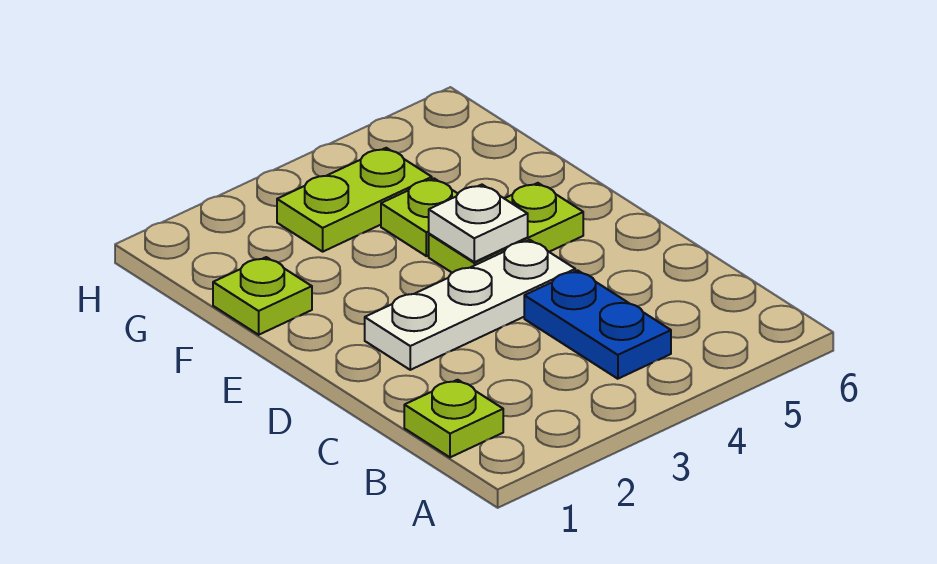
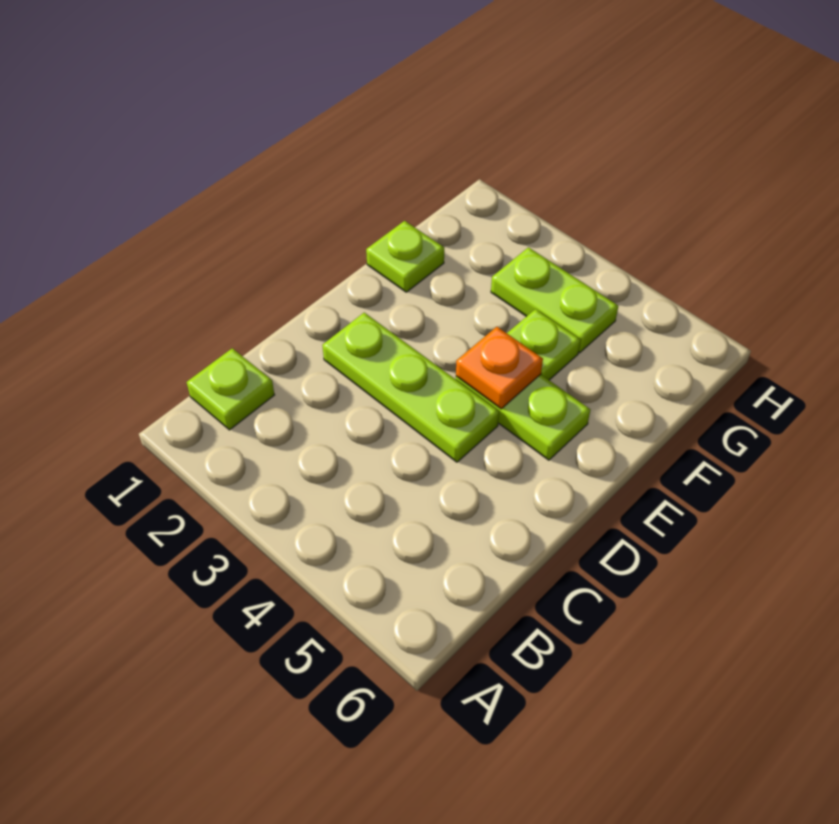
blue plate B4:C4 level 1 -> none
white plate D2:D4 level 1 -> lime plate D2:D4 level 1
white plate E4 level 2 -> orange plate E4 level 2

